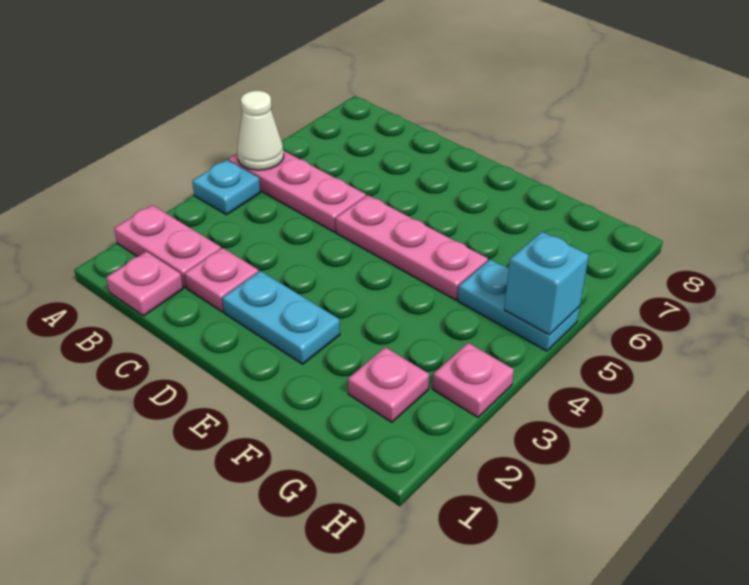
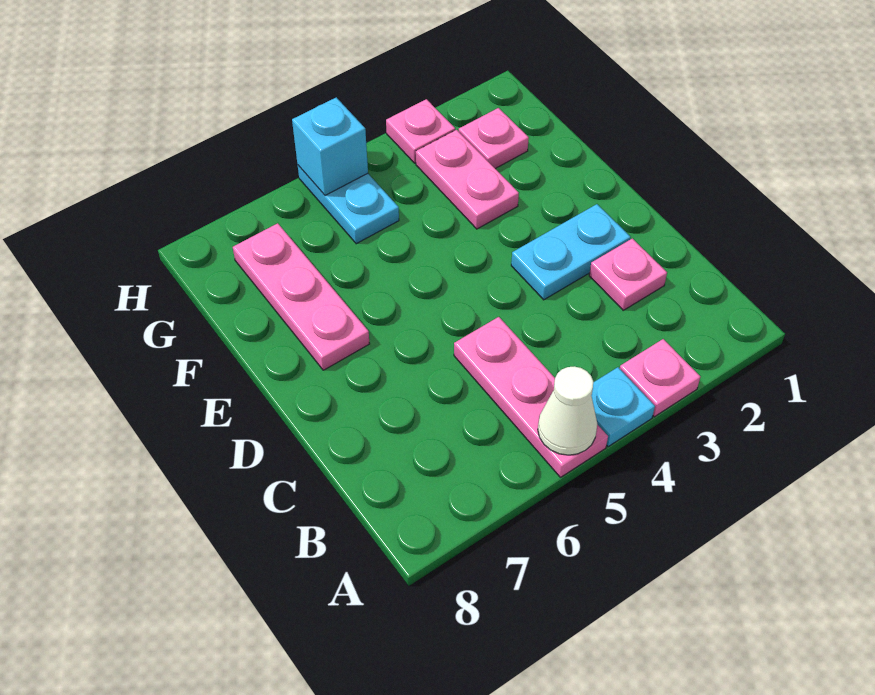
pink plate A2:B2 level 1 -> pink plate F3:G3 level 1
pink plate B1 level 1 -> pink plate A3 level 1
cyan plate D2:E2 level 1 -> cyan plate D2:D3 level 1
pink plate D5:F5 level 1 -> pink plate E7:G7 level 1

